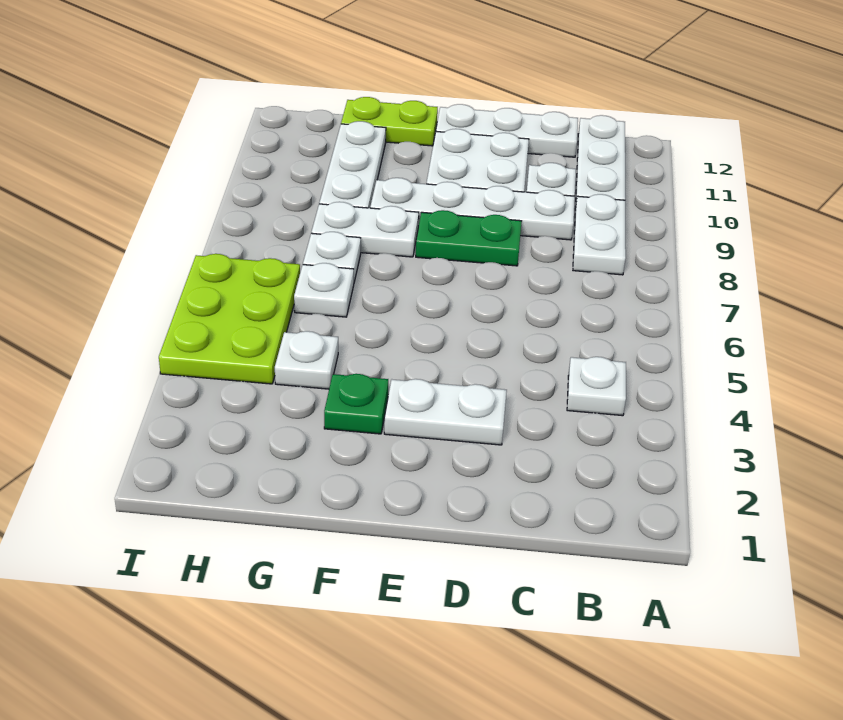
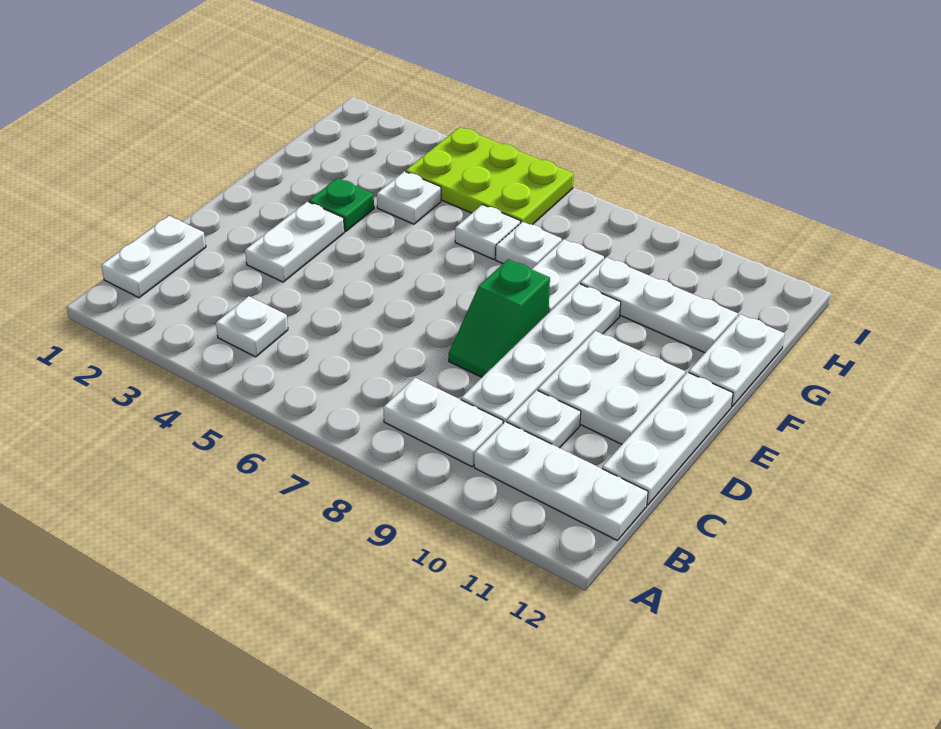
none -> white plate B1:C1 level 1
green plate D8:E8 level 1 -> green slope D8:E8 level 1 top E
lime plate F12:G12 level 1 -> white plate F12:G12 level 1

